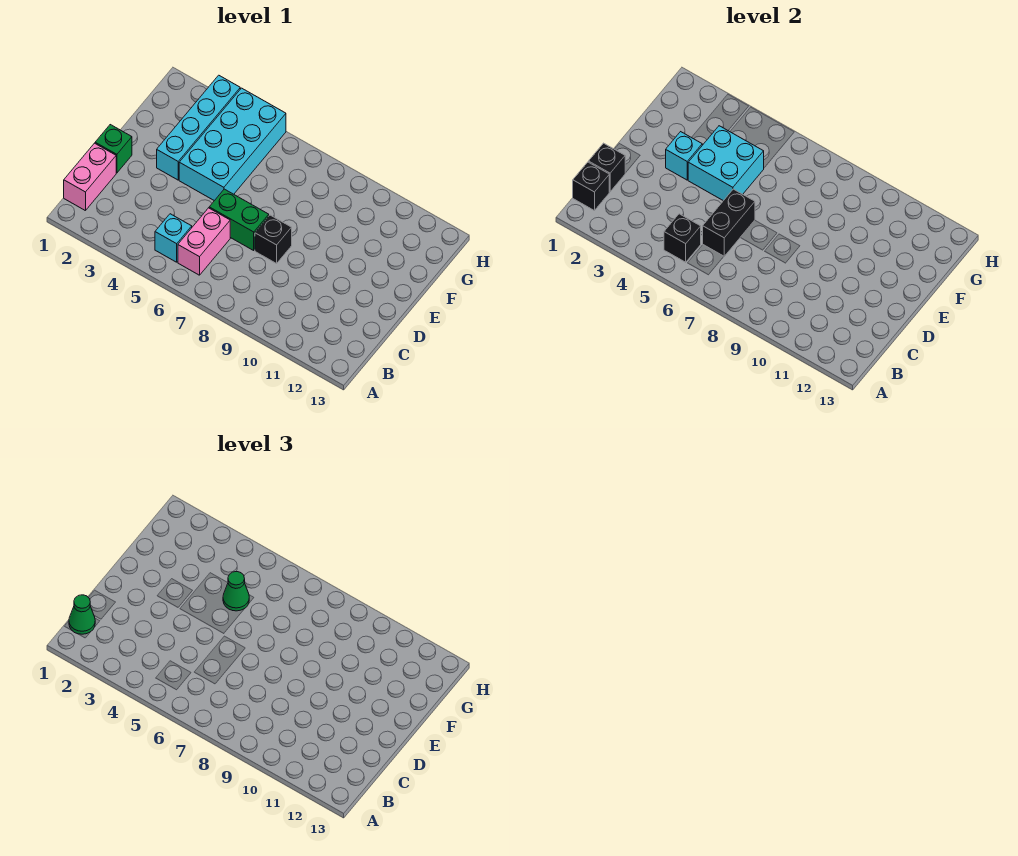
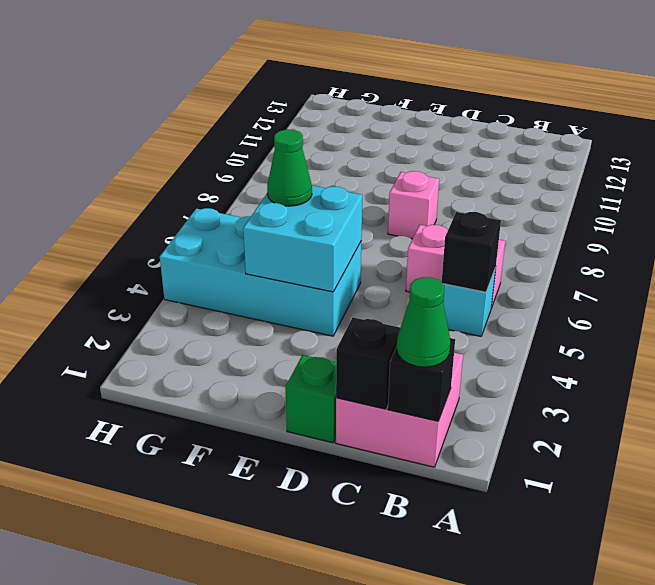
pink brick B1:C1 level 1 -> pink brick B1:C2 level 1
black brick C6:D6 level 2 -> none
green brick D6:D7 level 1 -> none
black brick D8 level 1 -> pink brick D8 level 1
cyan brick E3:H3 level 1 -> none
cyan brick E3 level 2 -> none

